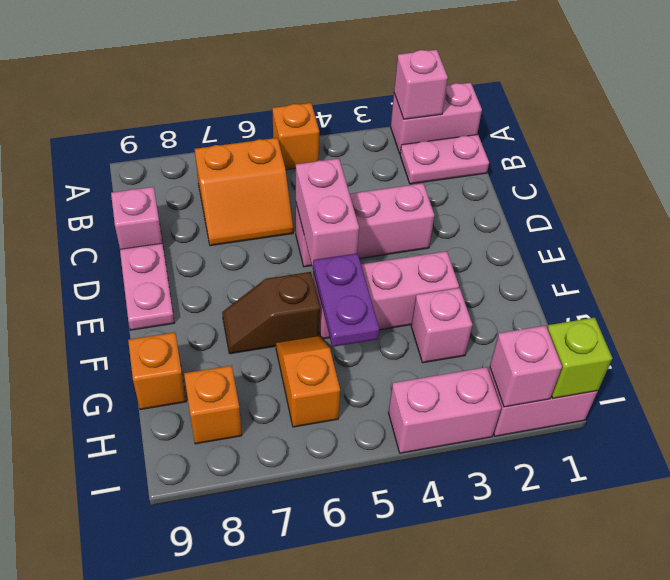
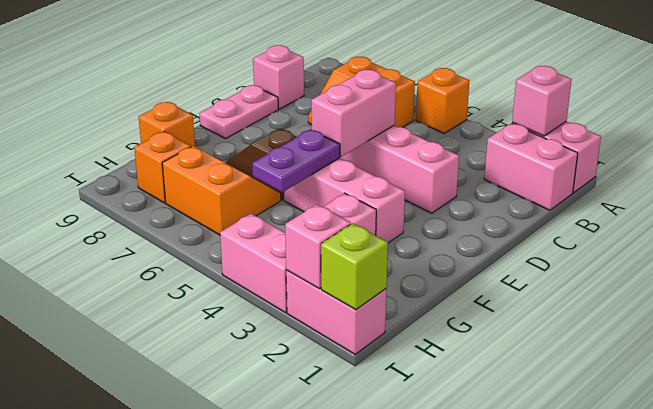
pink plate B1:B2 level 1 -> pink brick B1:B2 level 1
orange slope G6:H6 level 1 top H -> orange slope G6:H7 level 1 top H

